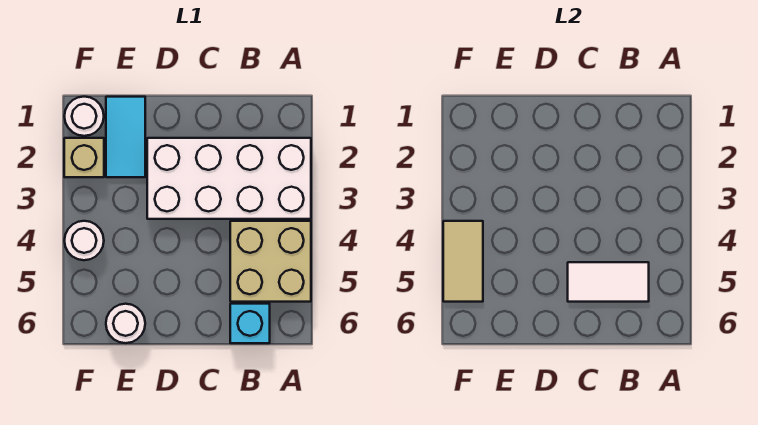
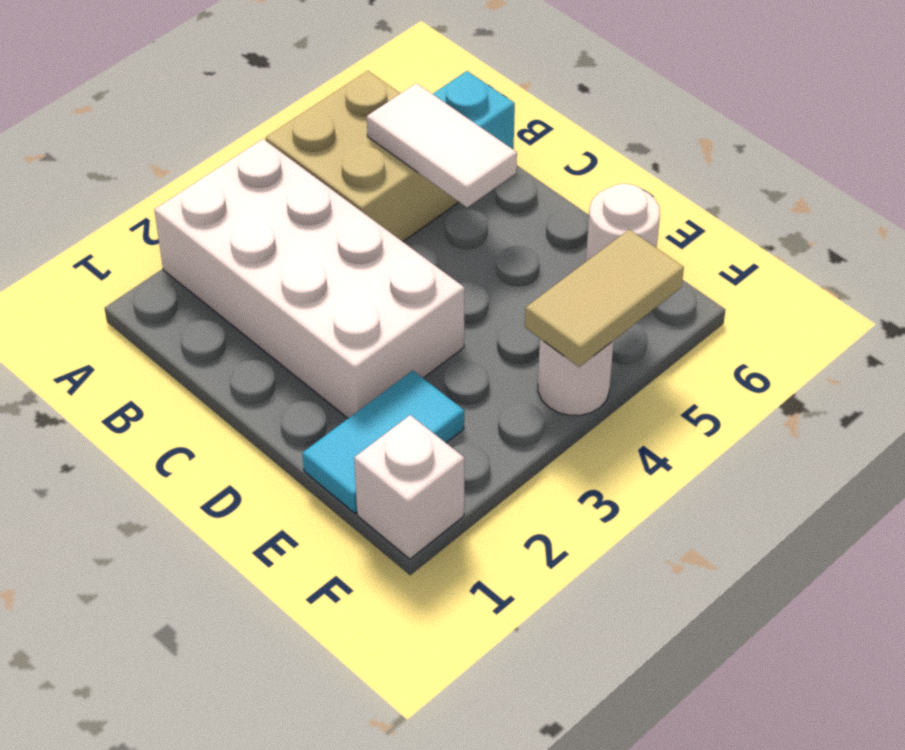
white round brick F1 level 1 -> white brick F1 level 1
tan brick F2 level 1 -> none

